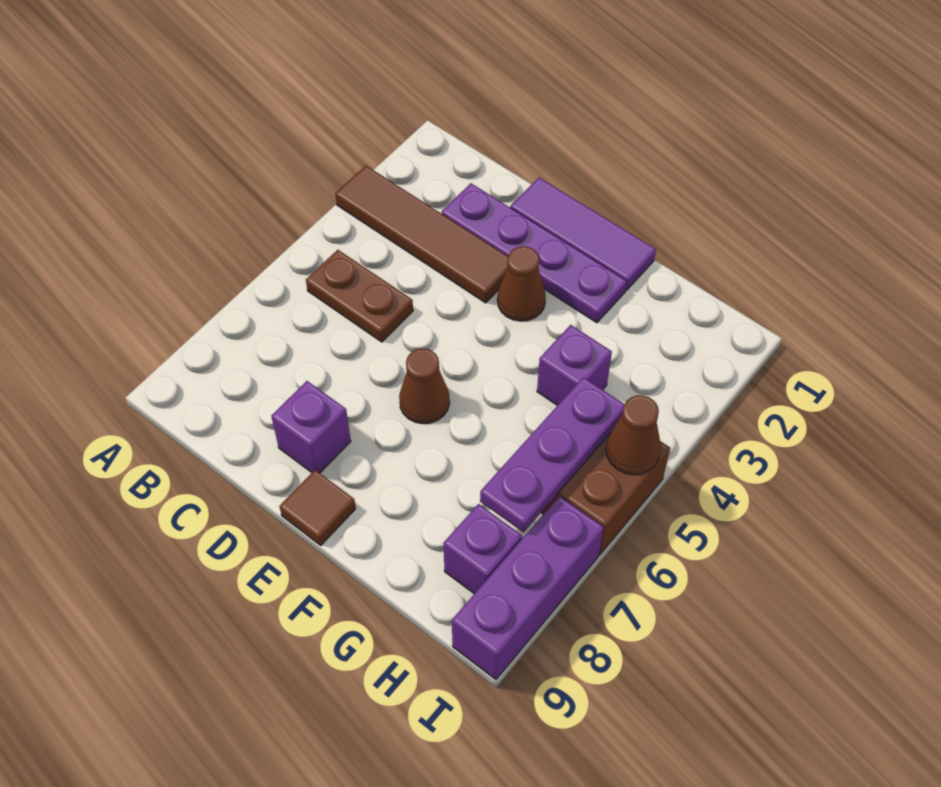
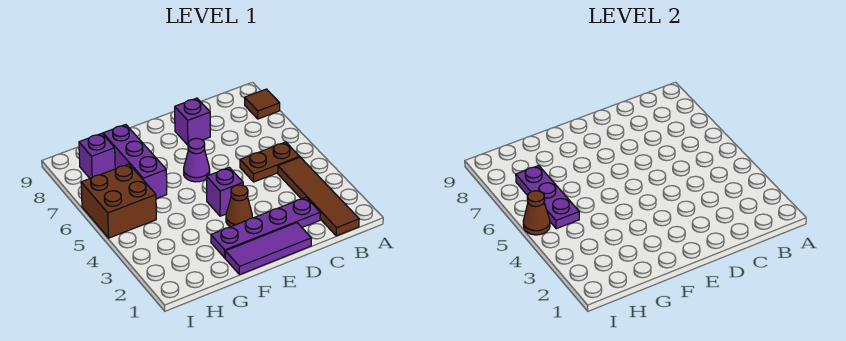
brown tile A3:D3 level 1 -> brown tile B1:B4 level 1
brown cone E6 level 1 -> purple cone E6 level 1
brown tile E9 level 1 -> brown tile A8 level 1
purple brick G4 level 1 -> purple brick E4 level 1
purple brick I7:I9 level 1 -> purple brick G6:G8 level 1

